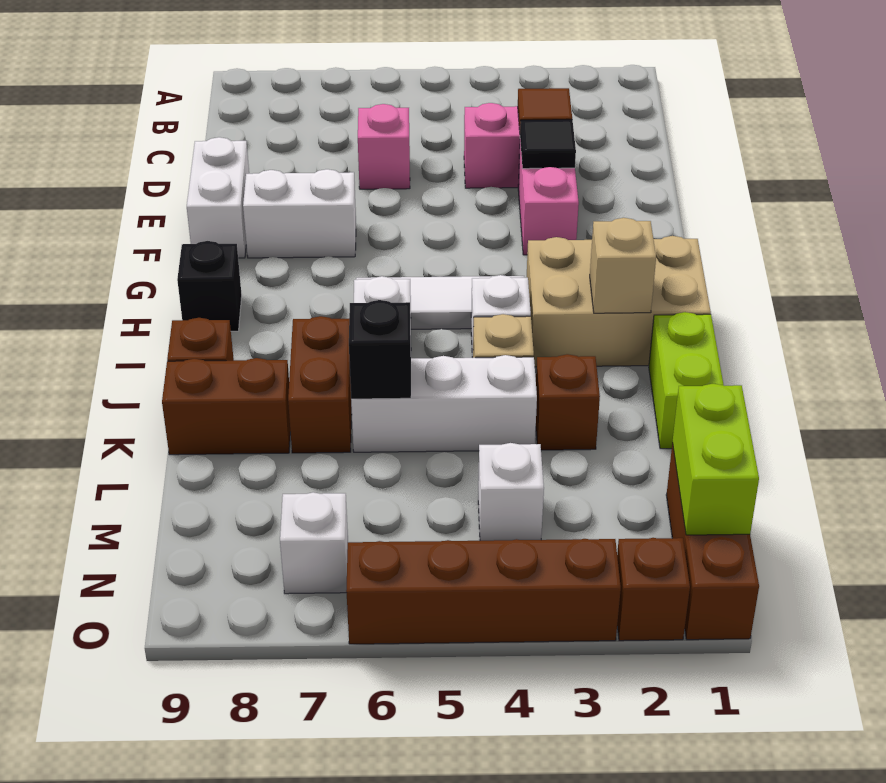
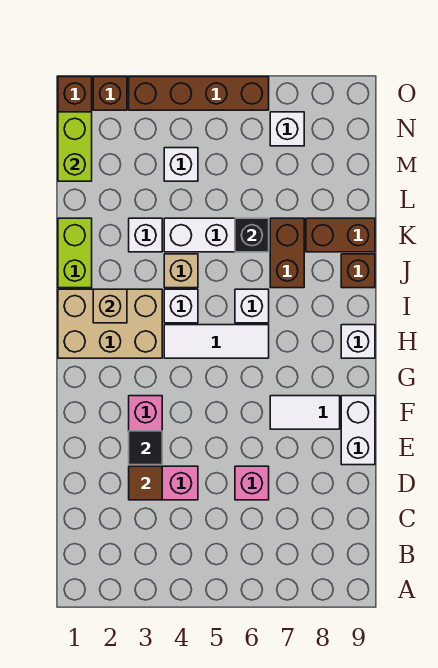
white brick F7:F8 level 1 -> white tile F7:F8 level 1
black brick H9 level 1 -> white brick H9 level 1
brown brick K3 level 1 -> white brick K3 level 1

